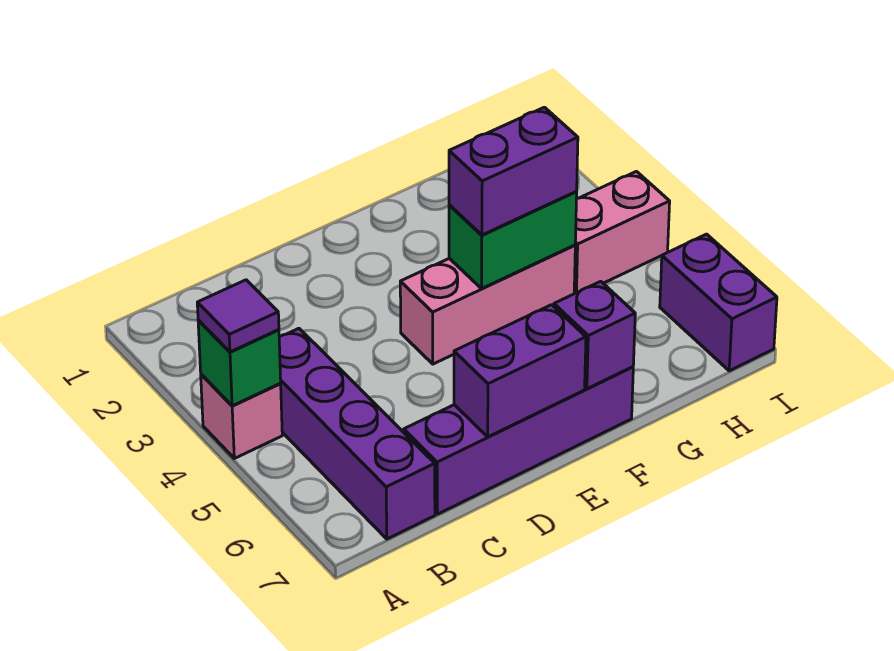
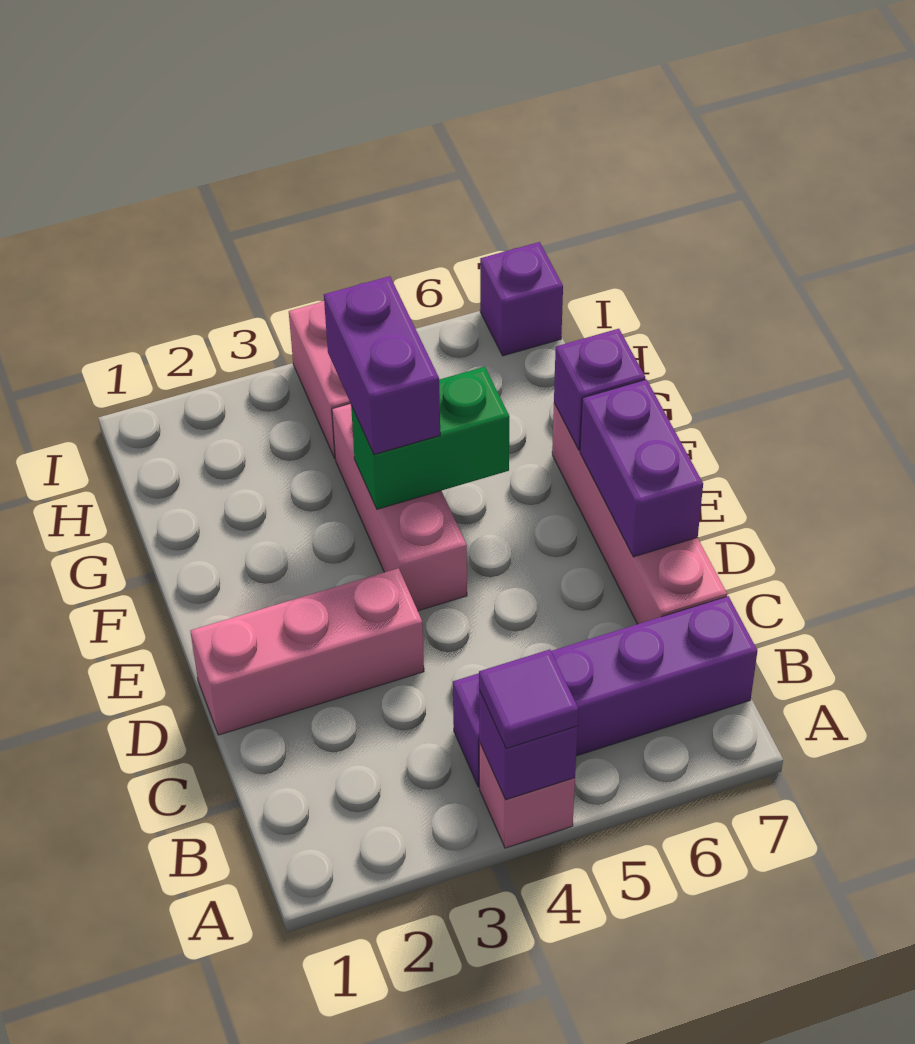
green brick A4 level 2 -> purple brick A4 level 2
purple brick C7:F7 level 1 -> pink brick C7:F7 level 1
none -> pink brick D1:D3 level 1
green brick F4:G4 level 2 -> green brick F4:F5 level 2
purple brick I6:I7 level 1 -> purple brick I7 level 1

